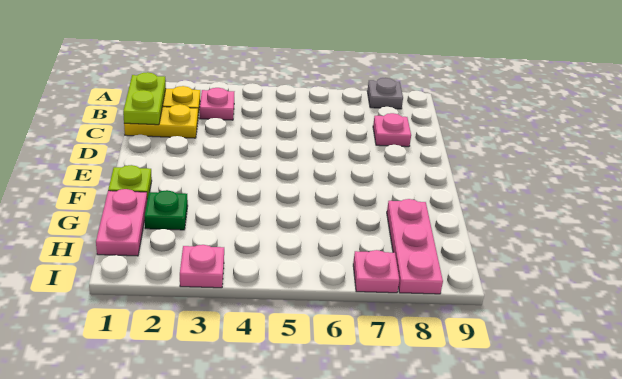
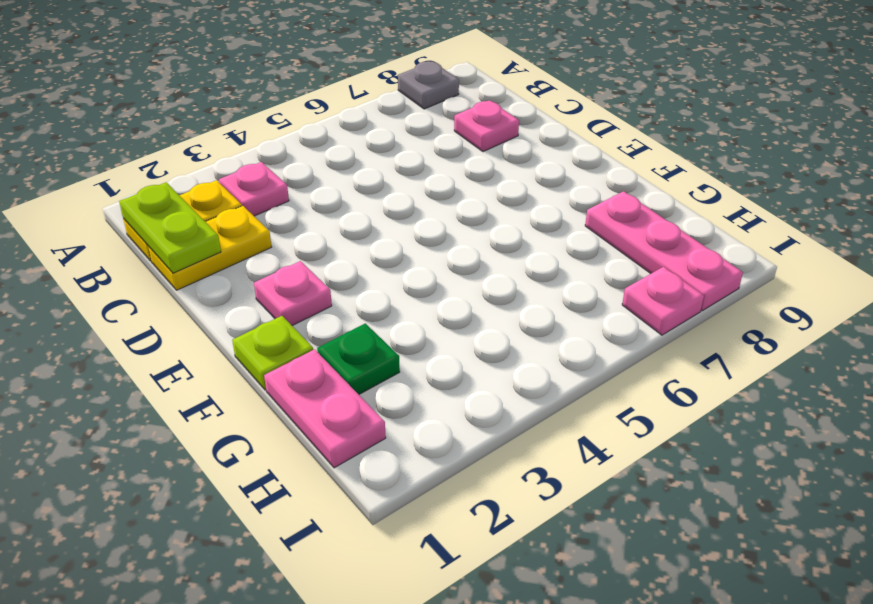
pink plate I3 level 1 -> pink plate E2 level 1

